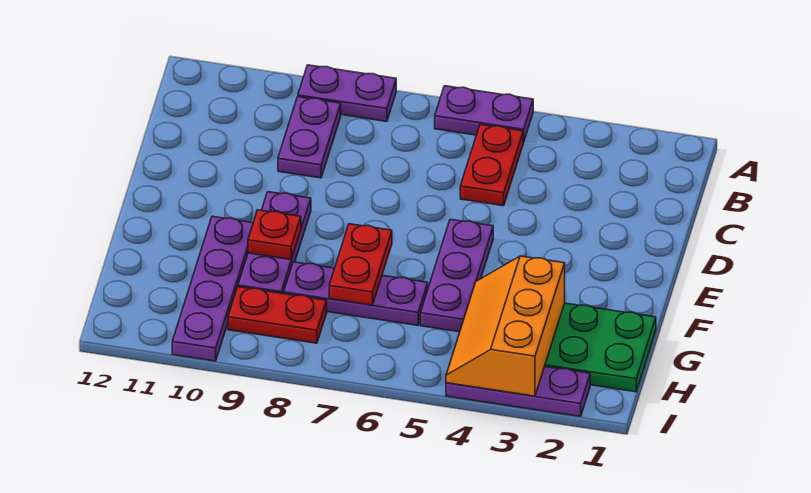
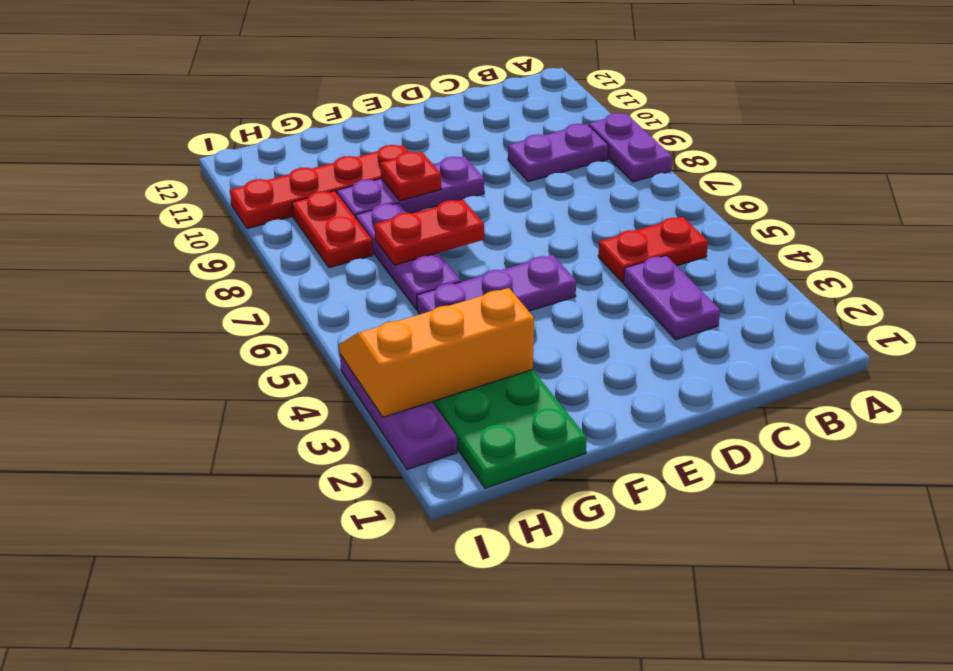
purple plate A5:A6 level 1 -> purple plate C3:C4 level 1
purple plate F10:I10 level 1 -> red plate F10:I10 level 1

